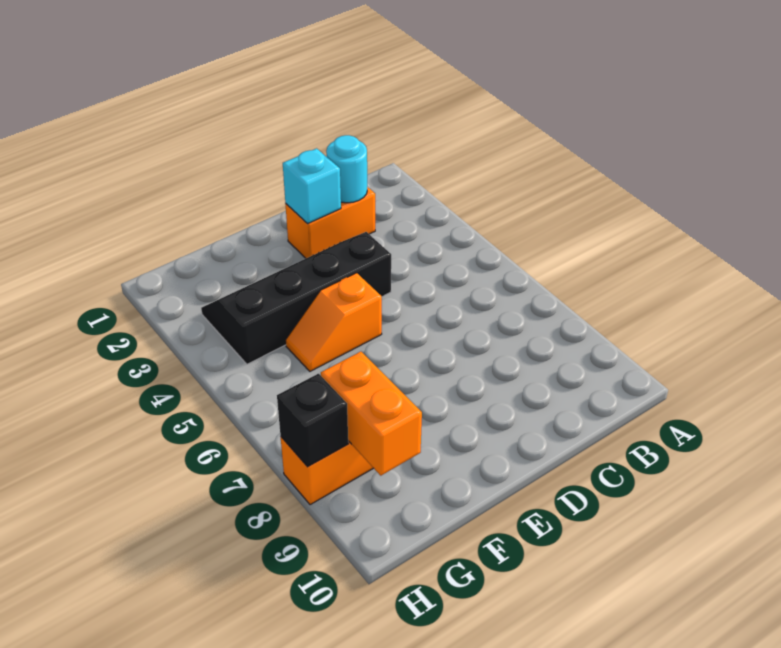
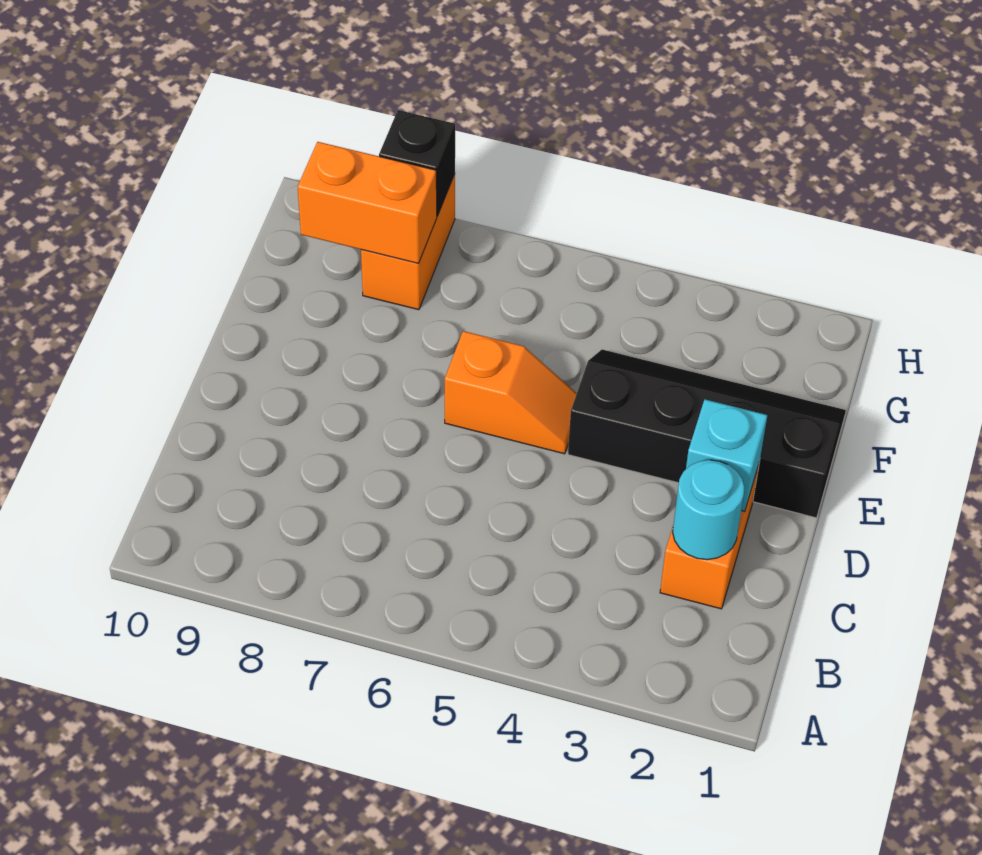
black slope D3:G4 level 1 top 4 -> black slope E1:F4 level 1 top E
orange slope E5:F5 level 1 top E -> orange slope E5:E6 level 1 top 6

